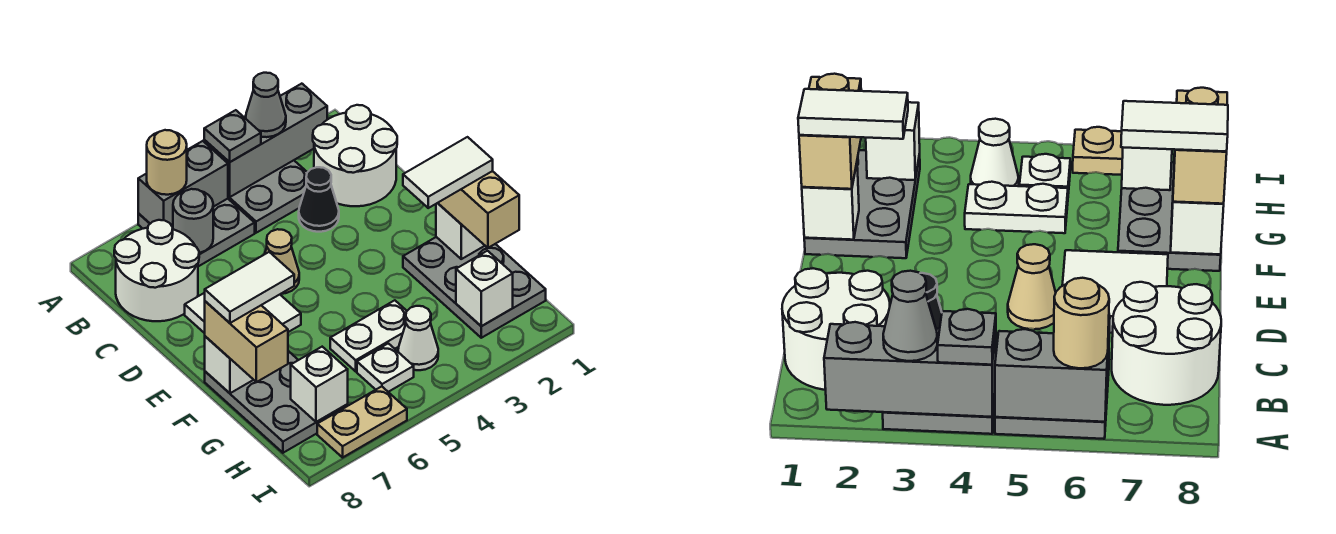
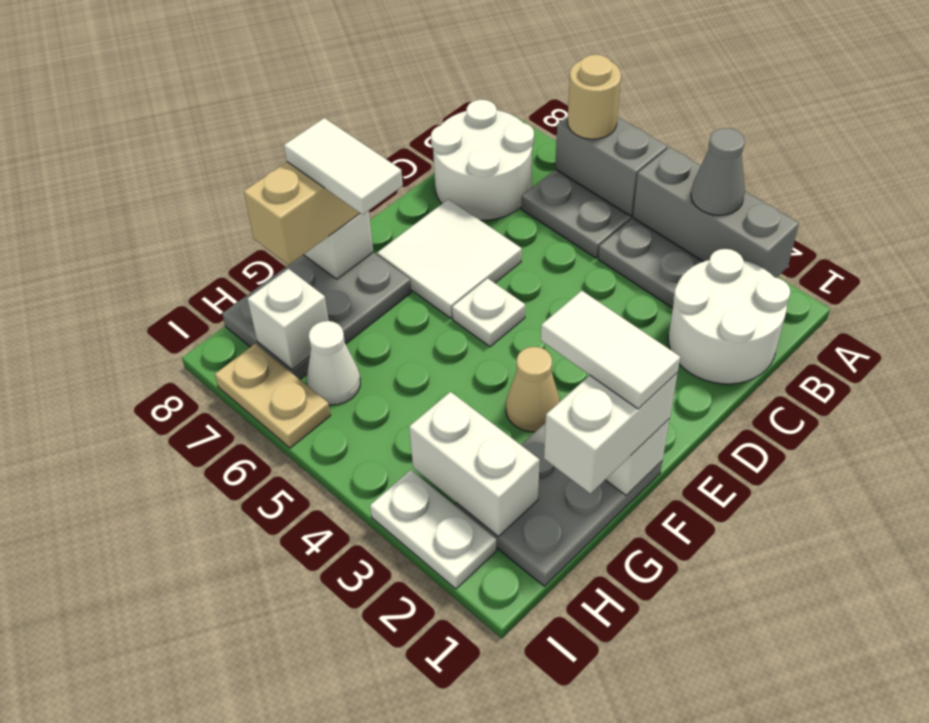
grey plate A4 level 3 -> none
grey round brick B6 level 2 -> none
black cone C3 level 1 -> none
tan cone D5 level 1 -> tan cone F3 level 1
tan brick F1:G1 level 3 -> white brick F1:G1 level 3
white plate G4:G5 level 1 -> white plate I2:I3 level 1
white brick H2 level 2 -> white brick H2:H3 level 2
white cone H4 level 1 -> white cone H6 level 1
white plate H5 level 1 -> white plate E5 level 1

